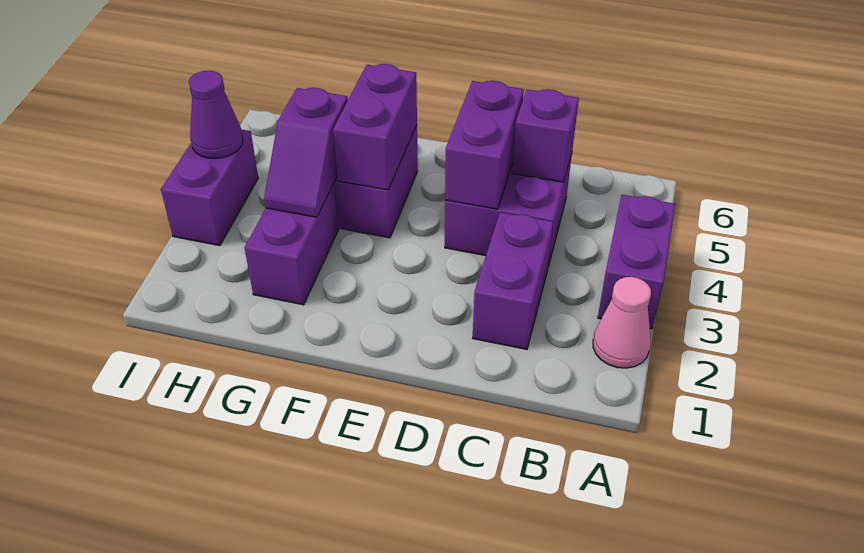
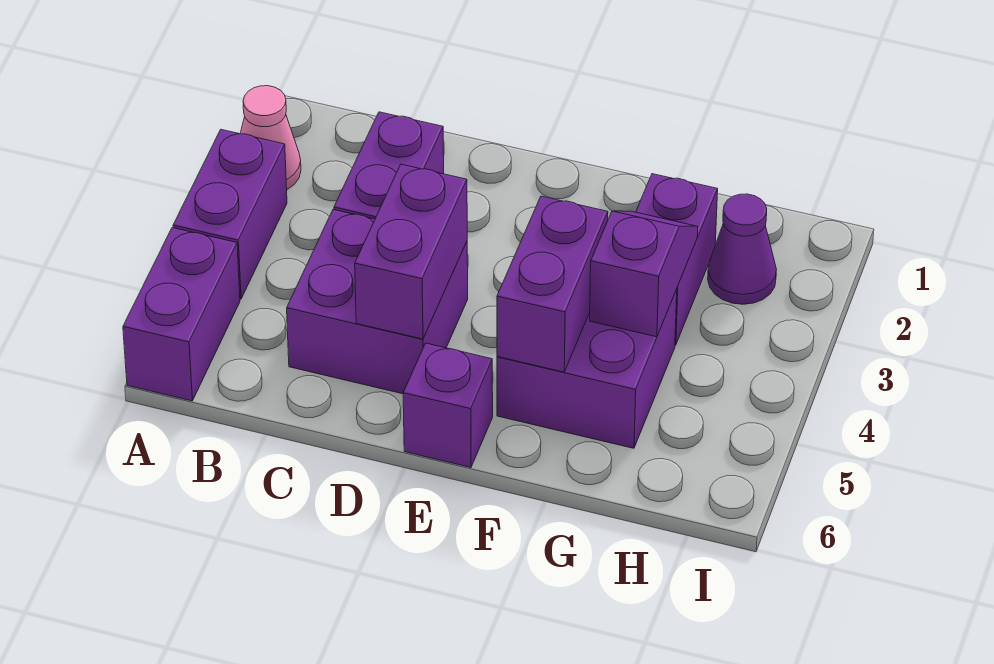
purple brick C5 level 2 -> purple brick E6 level 1
purple brick I3:I4 level 1 -> purple brick A5:A6 level 1
purple cone I4 level 2 -> purple cone H2 level 1

